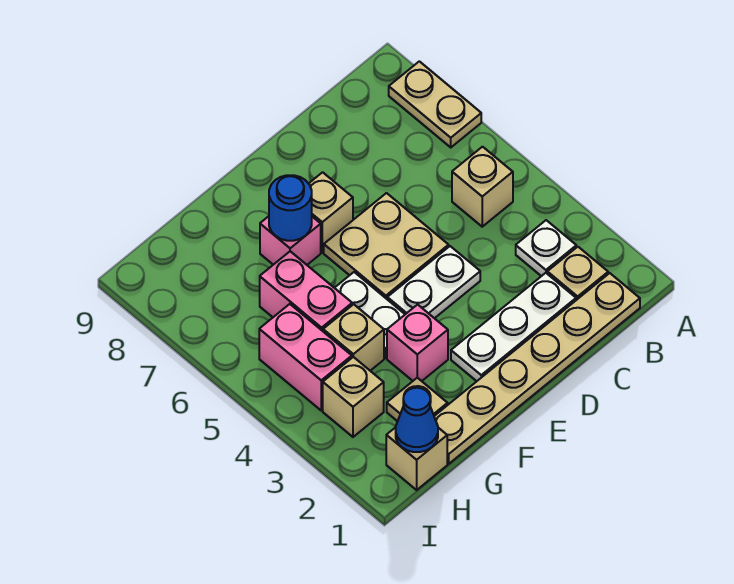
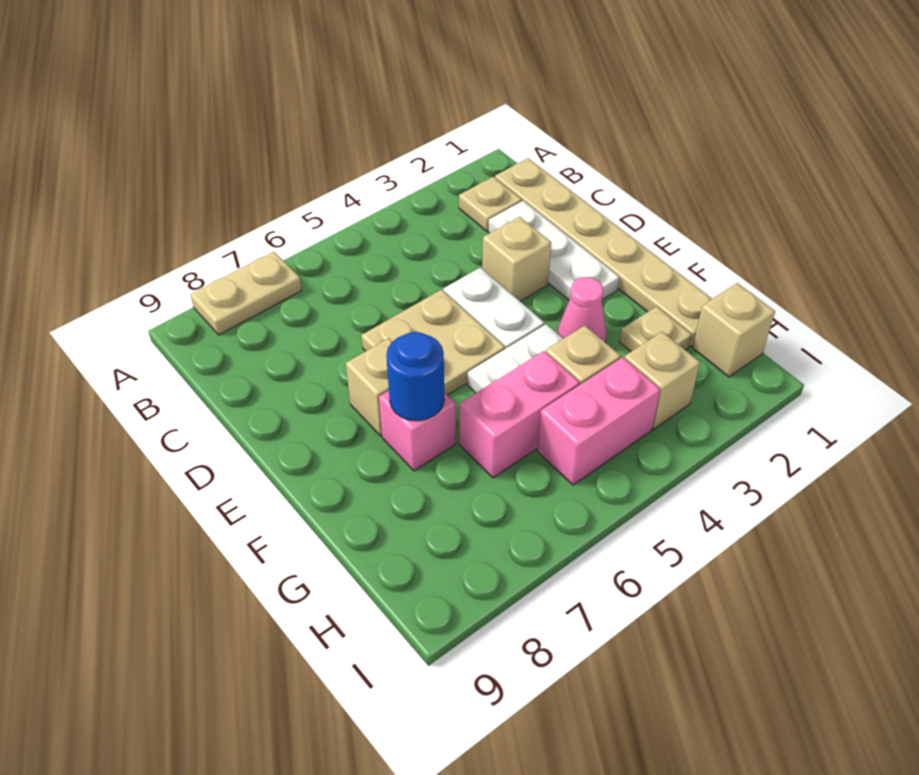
white plate B3 level 1 -> none
tan brick B5 level 1 -> tan brick D3 level 1
pink brick F3 level 1 -> pink cone F3 level 1
blue cone H1 level 2 -> none

